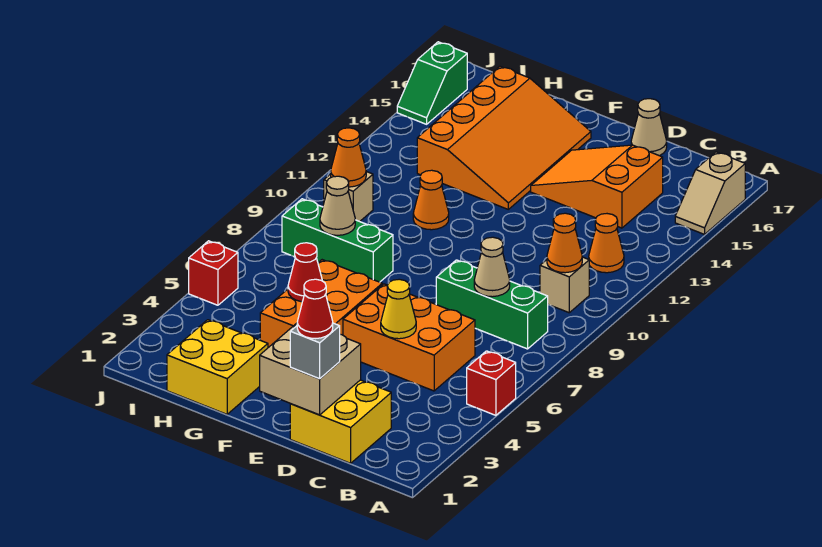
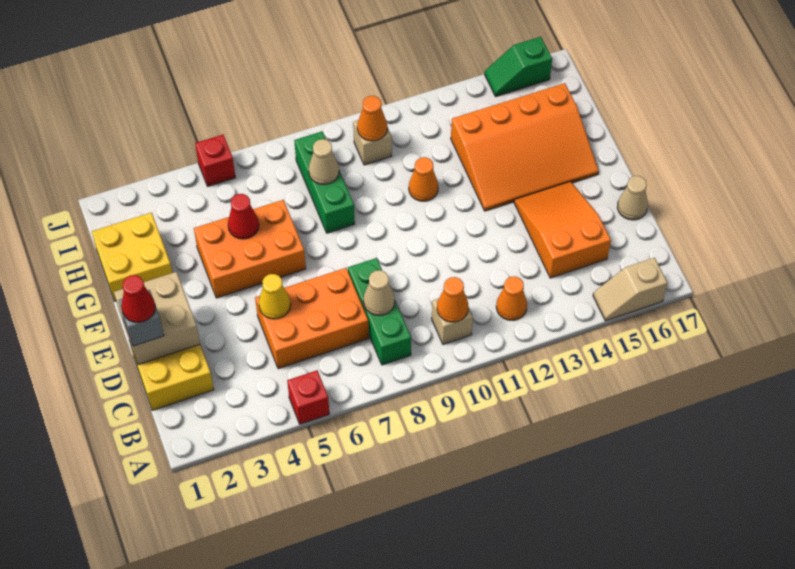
orange brick C5:E6 level 1 -> orange brick C5:D7 level 1

